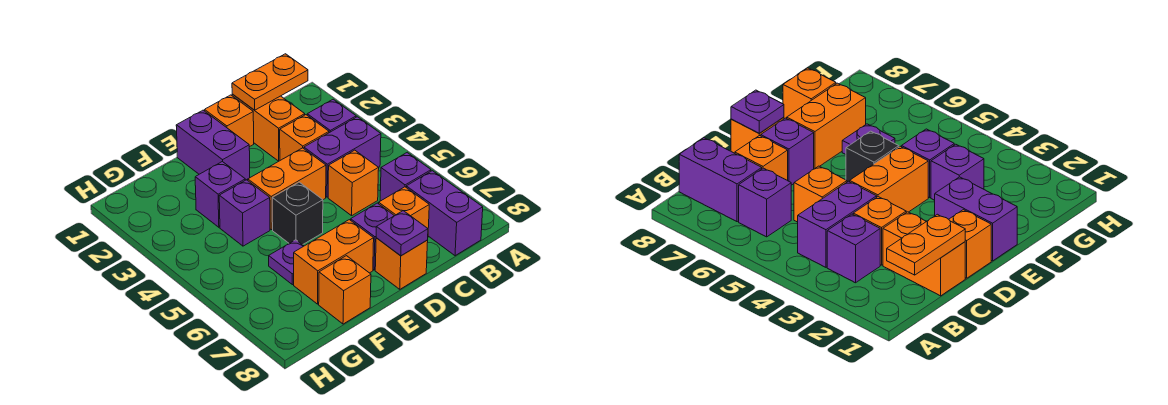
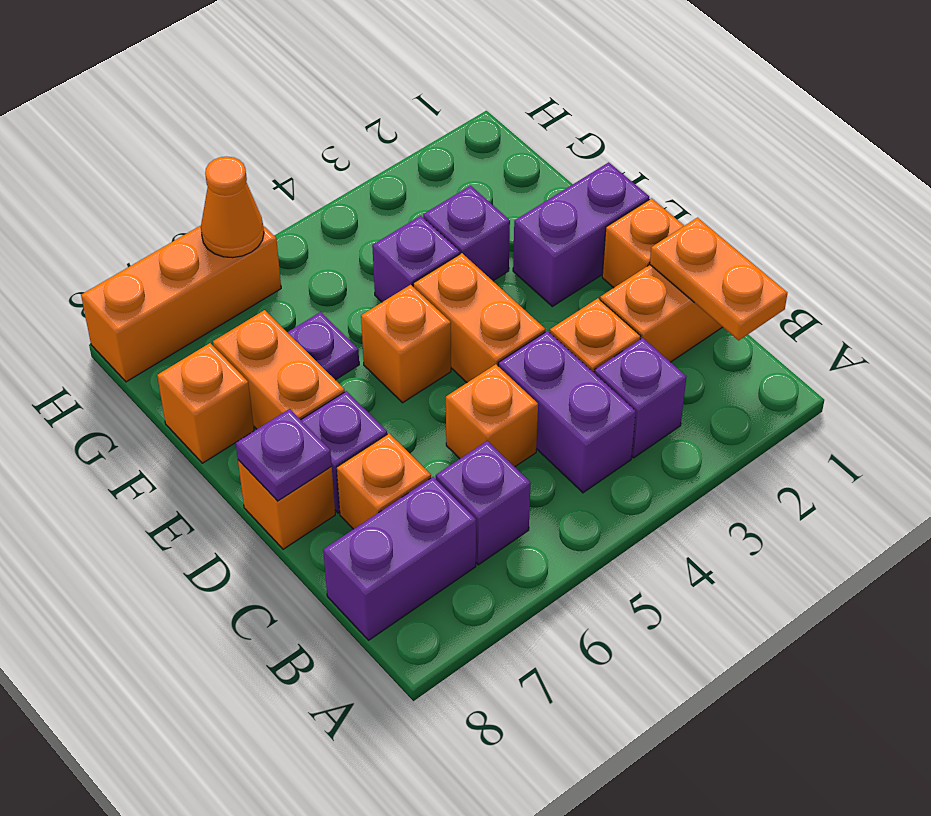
black brick E5 level 1 -> orange brick E5 level 1
none -> orange brick H6:H8 level 1
none -> orange cone H6 level 2

